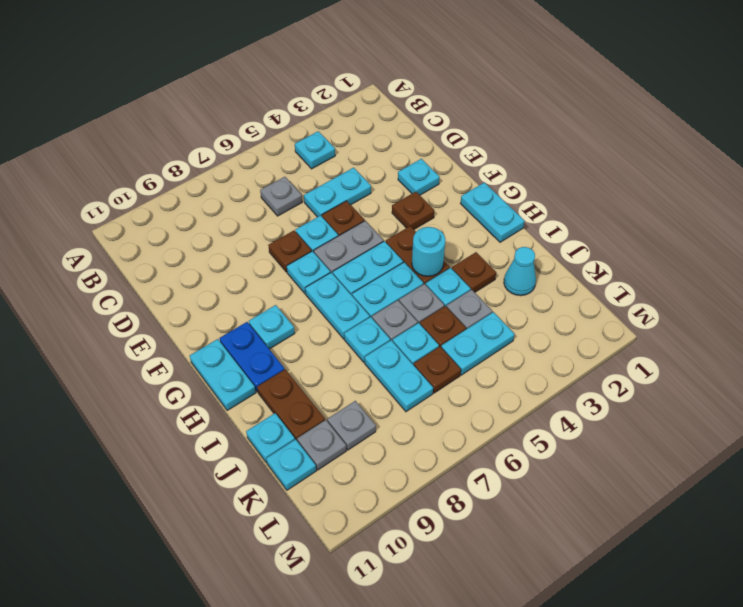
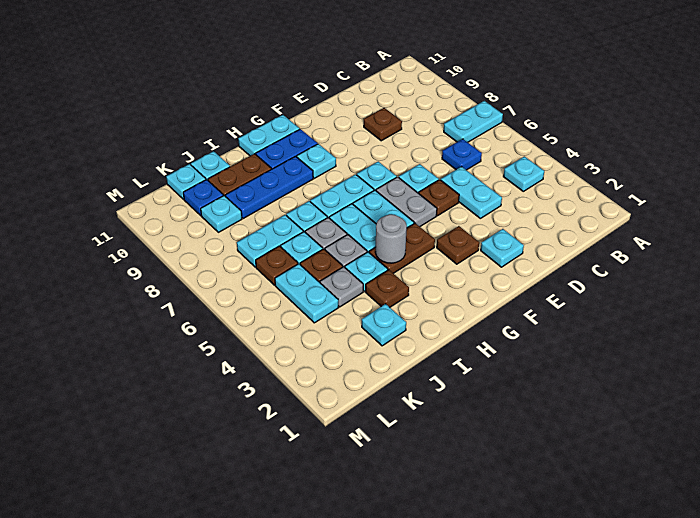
grey plate C6 level 1 -> blue plate C6 level 1
brown plate E7 level 1 -> brown plate D9 level 1
cyan plate G1:H1 level 1 -> cyan plate A7:B7 level 1
cyan round brick H4 level 2 -> grey round brick H4 level 2
none -> blue plate H9:J9 level 1
cyan cone J2 level 1 -> cyan plate J2 level 1
grey plate K9 level 1 -> cyan plate K9 level 1
grey plate K10 level 1 -> blue plate K10 level 1

